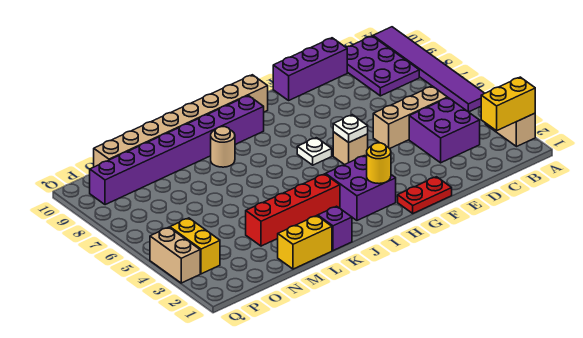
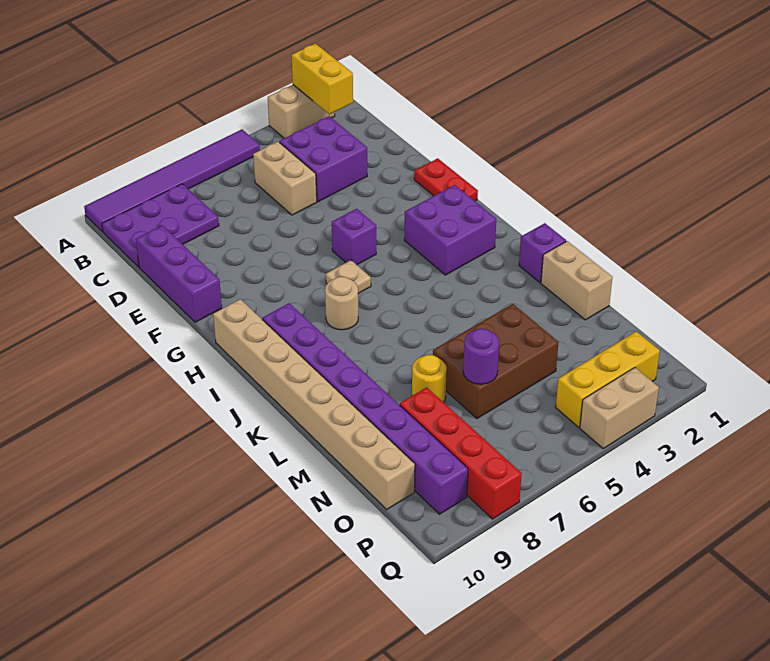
tan brick C5:E5 level 1 -> tan brick C5:D5 level 1
tan brick G5 level 1 -> purple brick G5 level 1
white plate G5 level 2 -> none
yellow round brick H2 level 2 -> yellow round brick M7 level 1
white plate H6 level 1 -> tan plate H6 level 1
red brick J3:M3 level 1 -> red brick N8:Q8 level 1
tan round brick K8 level 1 -> tan round brick I7 level 1
yellow brick L1:M1 level 1 -> tan brick L1:M1 level 1
none -> brown brick M4:N6 level 1
none -> purple round brick N6 level 2
yellow brick P3:P4 level 1 -> yellow brick P2:P4 level 1

